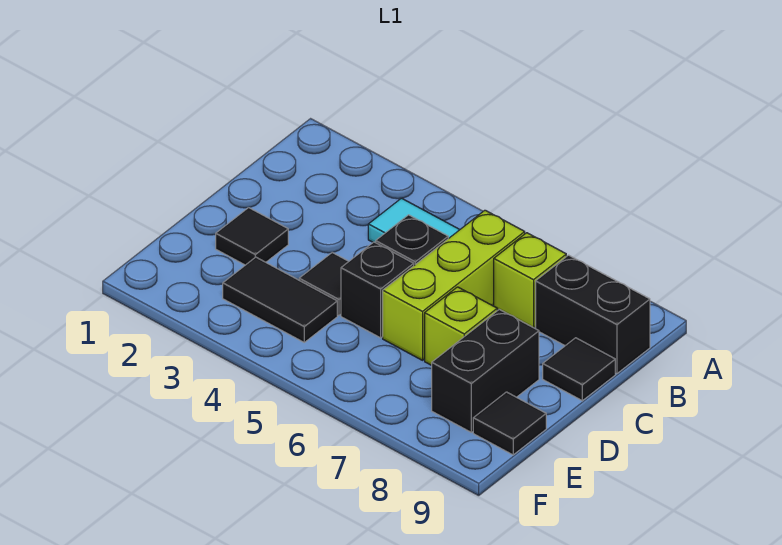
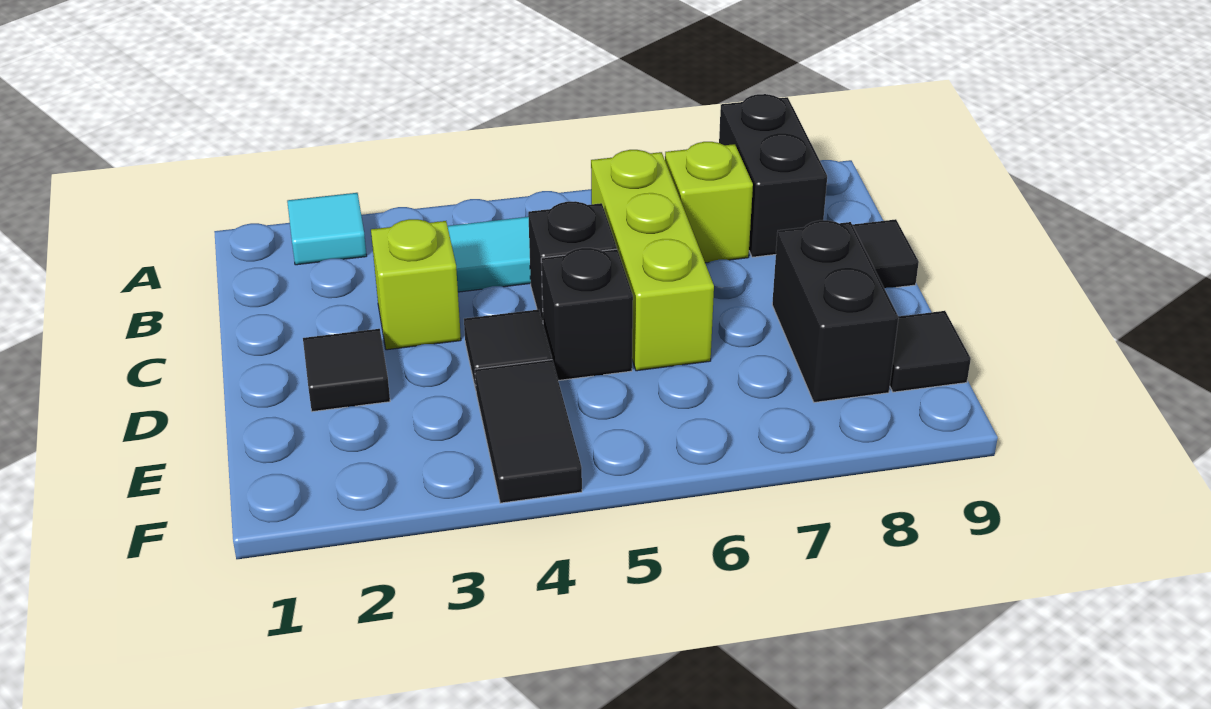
none -> cyan tile A2 level 1
black brick B8:B9 level 1 -> black brick A8:B8 level 1
lime brick D7 level 1 -> lime brick C3 level 1
black tile E3:E4 level 1 -> black tile E4:F4 level 1

